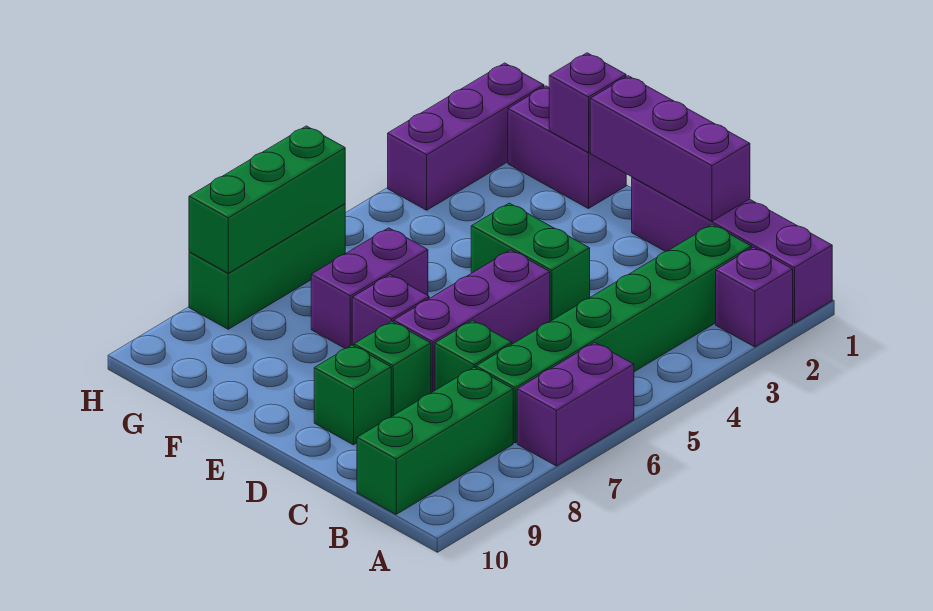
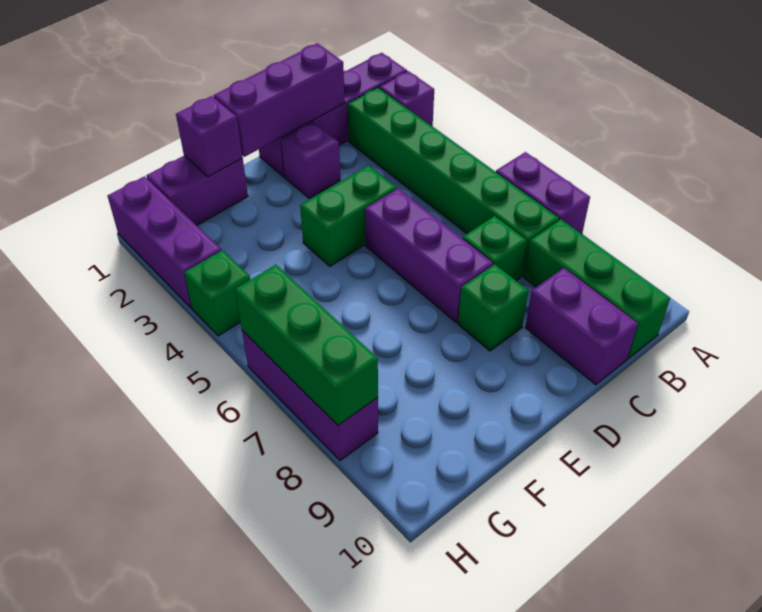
green brick D9 level 1 -> green brick H4 level 1
purple brick E7 level 1 -> purple brick D2 level 1
purple brick F6:F7 level 1 -> purple brick C9:C10 level 1
green brick H6:H8 level 1 -> purple brick H6:H8 level 1

